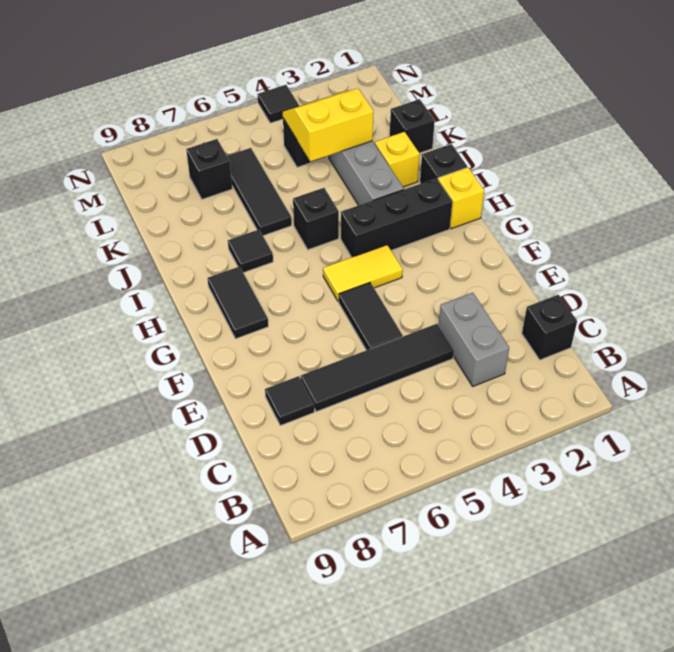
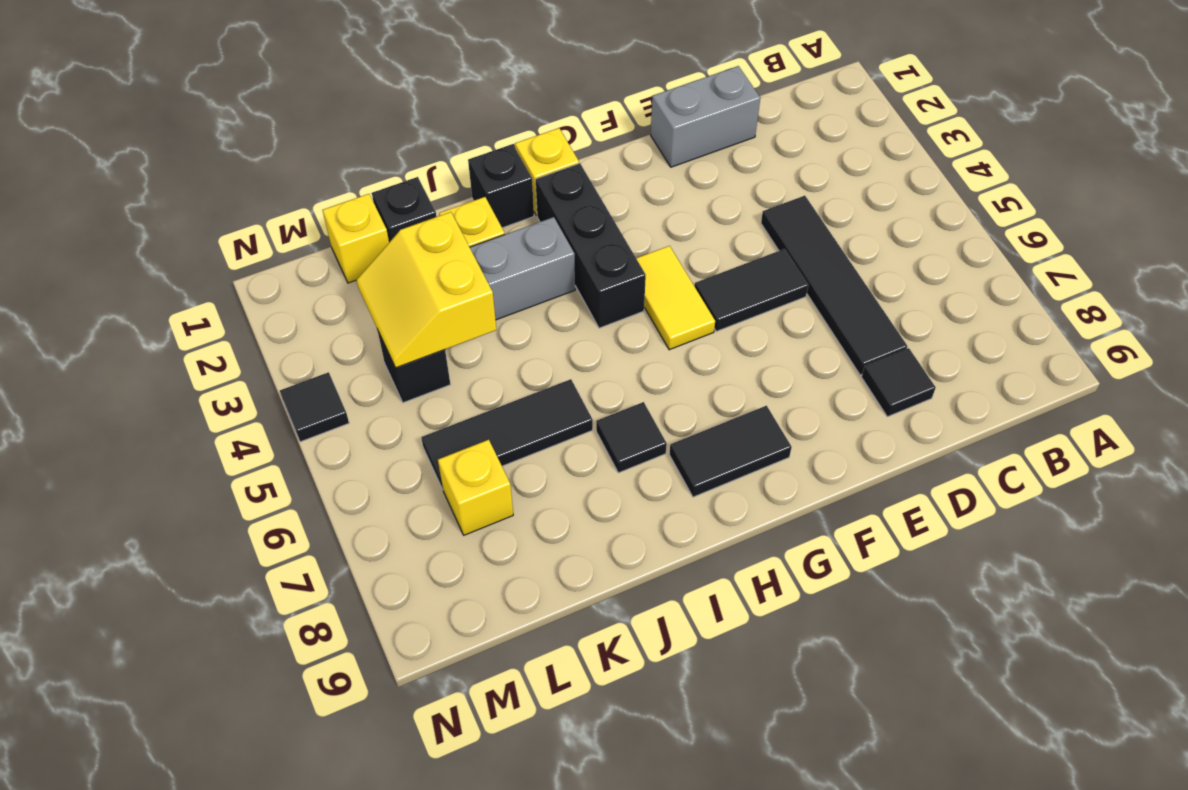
black brick C1 level 1 -> none
grey brick C3:D3 level 1 -> grey brick D1:E1 level 1
black brick I5 level 1 -> none
none -> yellow brick L1 level 1
black brick L7 level 1 -> yellow brick L7 level 1

